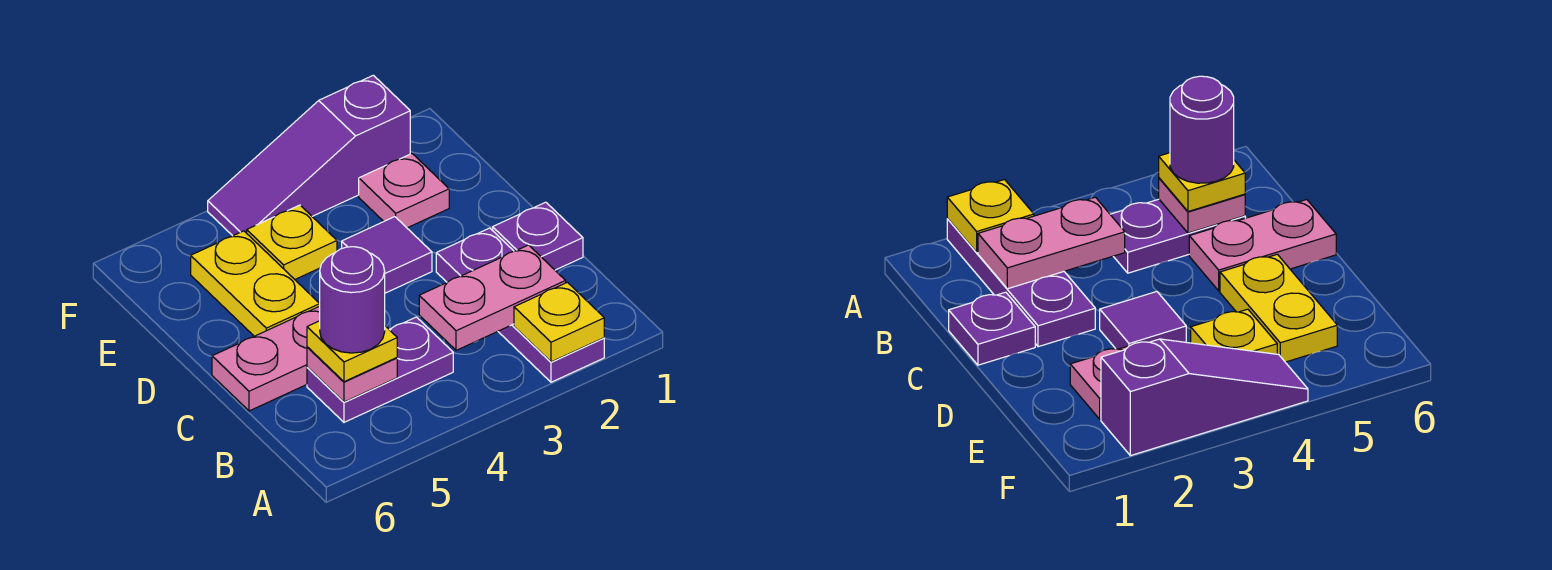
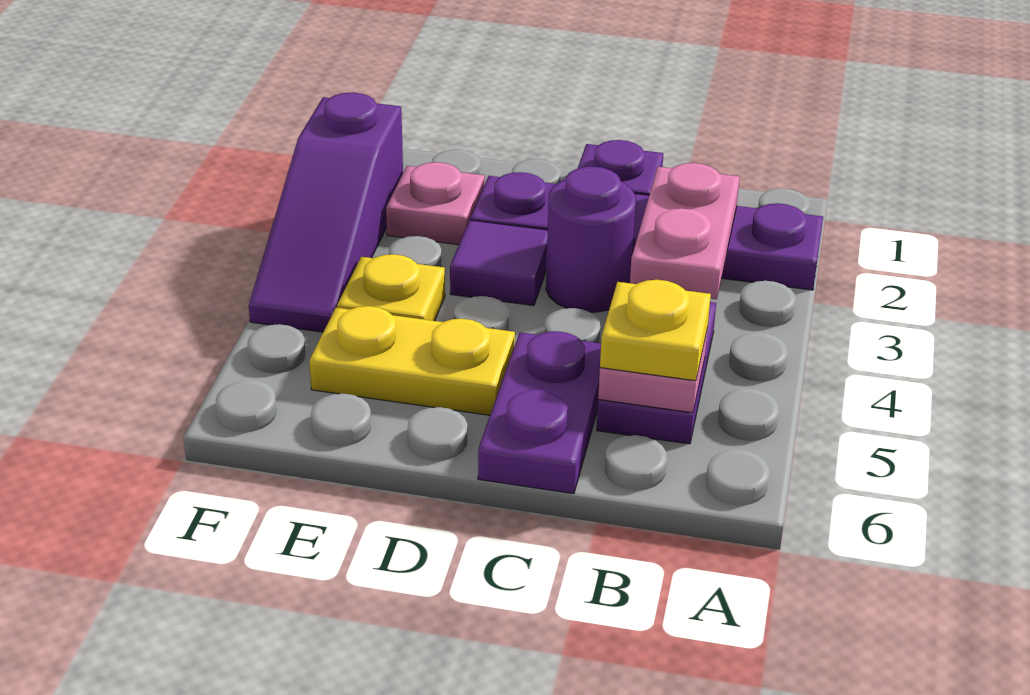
purple plate A2:C2 level 1 -> purple plate A2:D2 level 1
yellow plate A2 level 2 -> none
purple round brick B5 level 4 -> purple round brick C3 level 1
pink plate C5:C6 level 1 -> purple plate C5:C6 level 1

